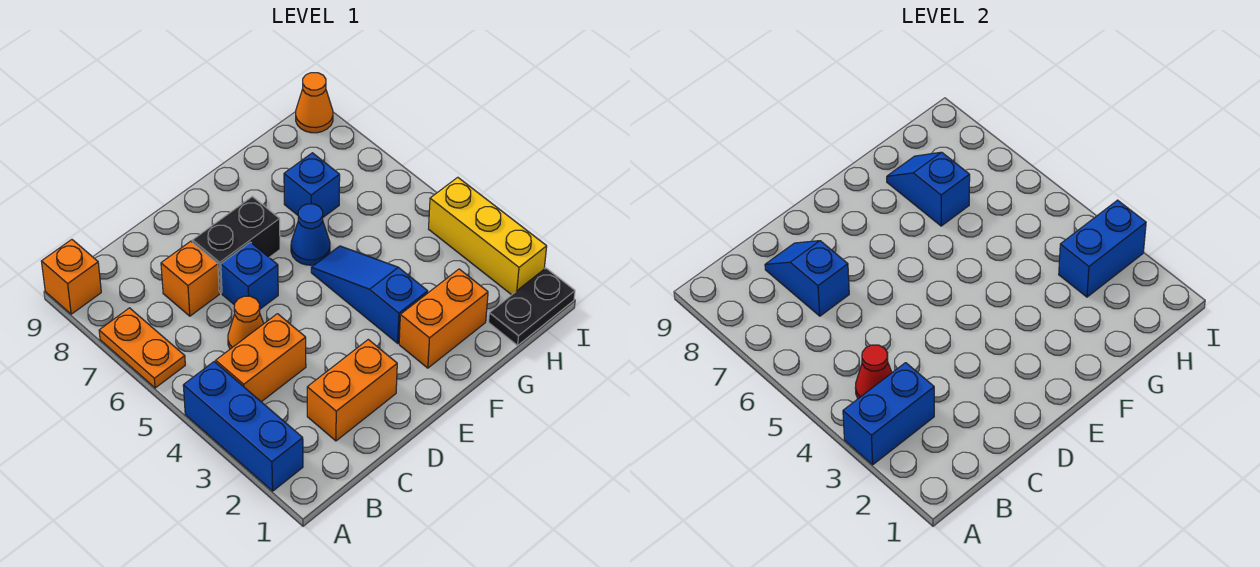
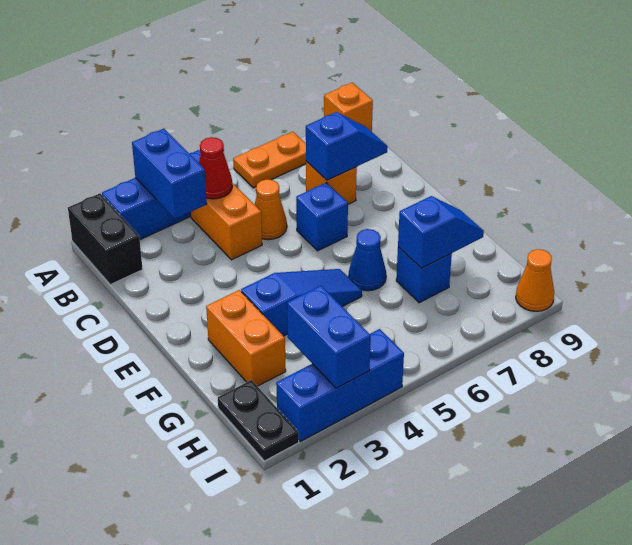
orange brick C2:D2 level 1 -> none
black brick D7:E7 level 1 -> black brick A1:B1 level 1
yellow brick I2:I4 level 1 -> blue brick I2:I4 level 1

